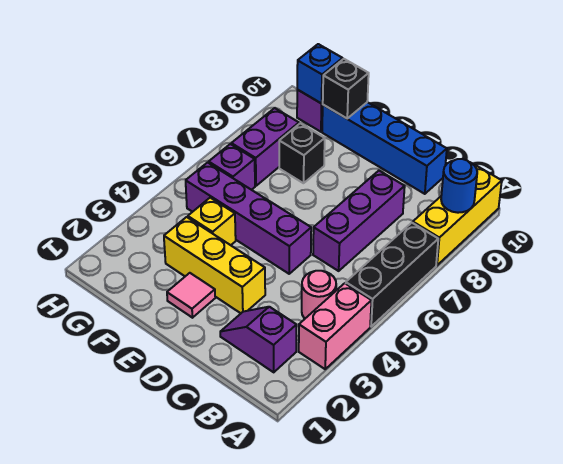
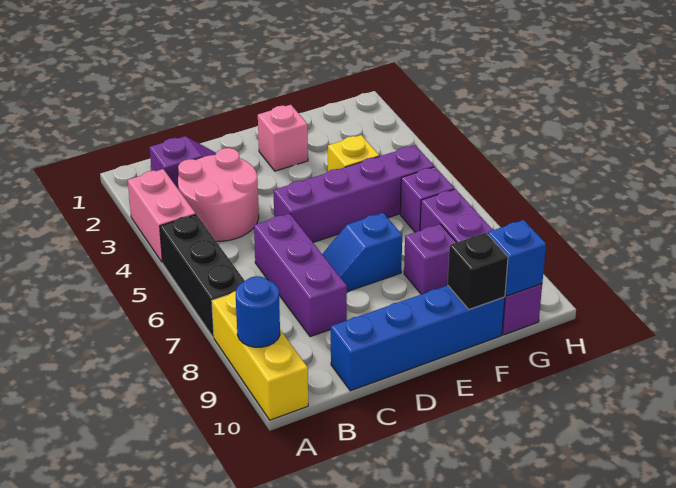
pink round brick B4 level 1 -> pink round brick B3:C4 level 1
yellow brick D3:F3 level 1 -> none
none -> blue slope D7:E7 level 1 top E
pink tile E2 level 1 -> pink brick E2 level 1
black brick F8 level 1 -> purple brick F8 level 1

